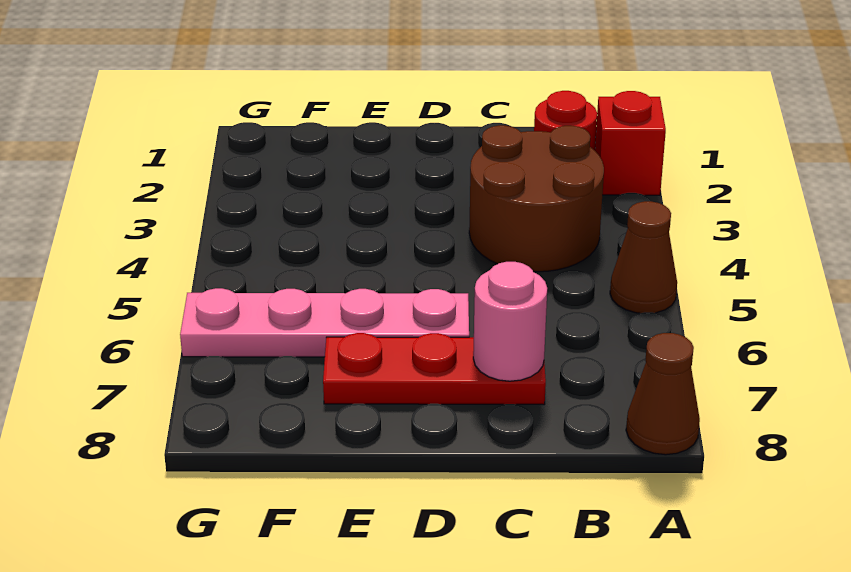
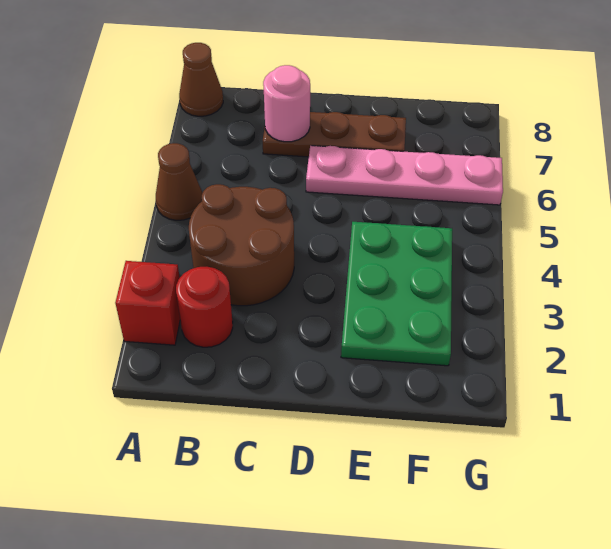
red plate C7:E7 level 1 -> brown plate C7:E7 level 1
none -> green plate E2:F4 level 1

